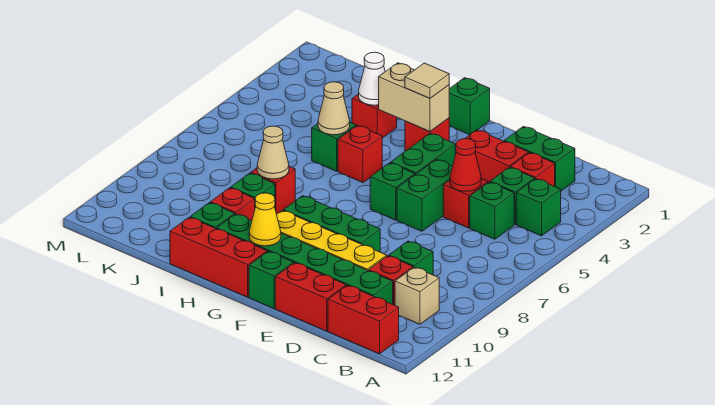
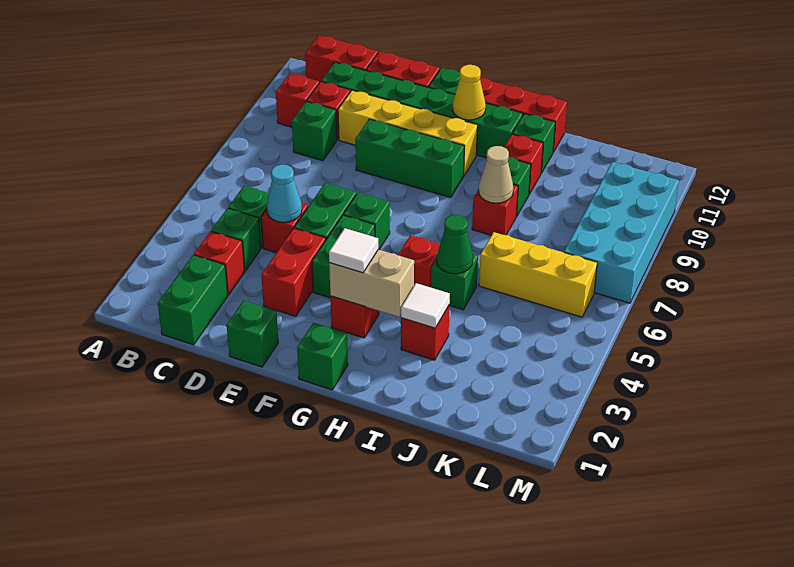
green brick B4 level 1 -> green brick E1 level 1
tan brick B10 level 1 -> red brick B10 level 1
green brick C2:D2 level 1 -> green brick C1:C2 level 1
red brick D3:E3 level 1 -> red brick E3:E4 level 1
red cone D5 level 2 -> cyan cone D5 level 2
tan tile G3 level 3 -> white tile G3 level 3
white cone I3 level 2 -> white tile I3 level 2
tan cone I5 level 2 -> green cone I5 level 2
none -> yellow brick J6:L6 level 1
none -> cyan brick L7:M10 level 1

